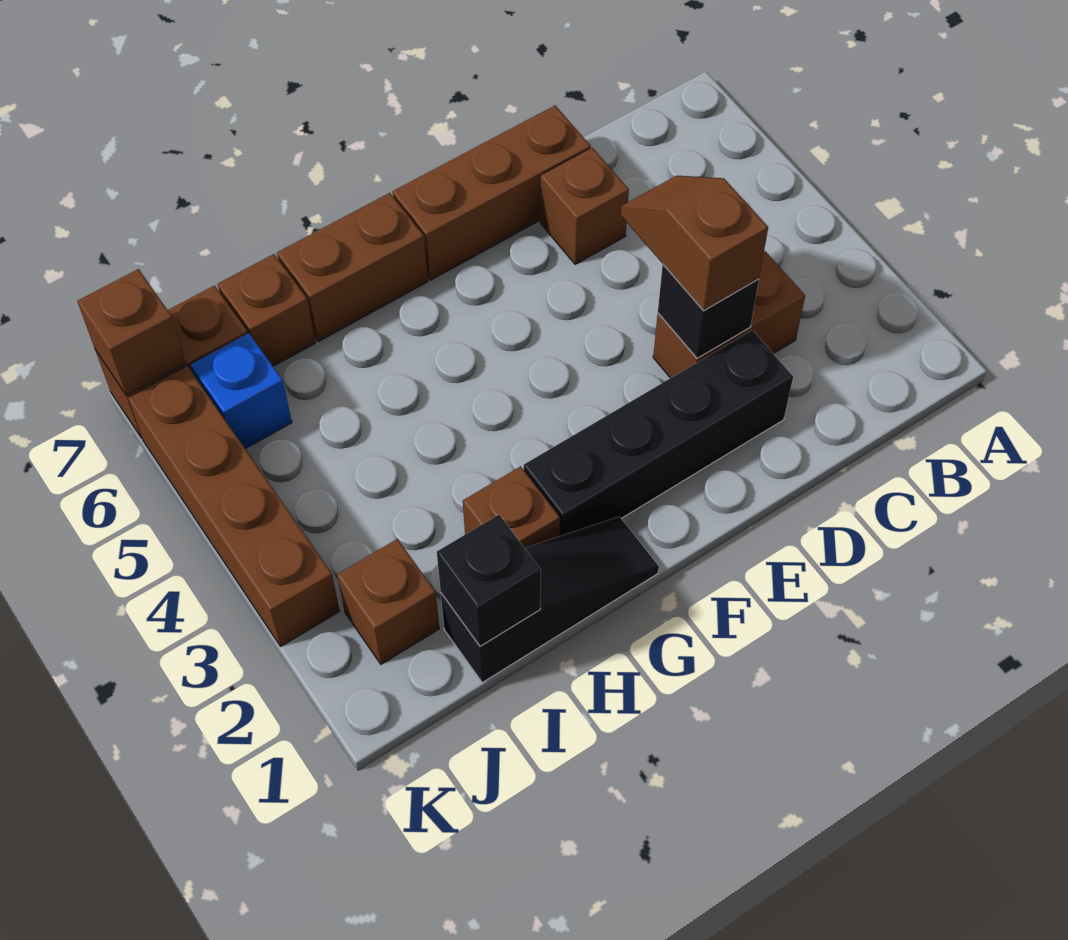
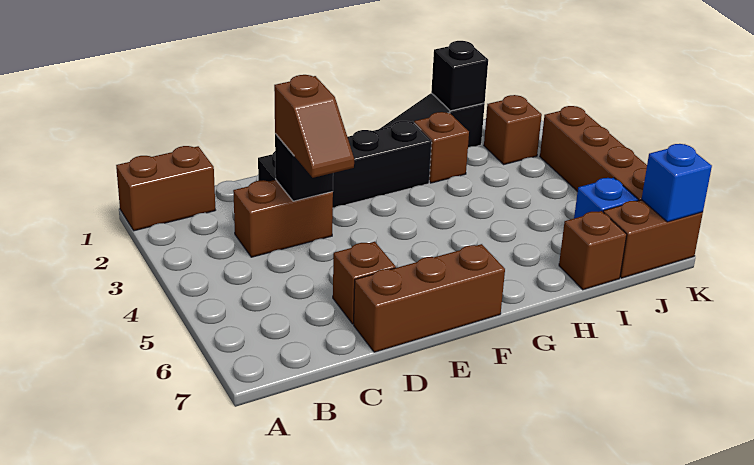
brown brick G7:H7 level 1 -> brown brick A1:B1 level 1
brown brick K7 level 2 -> blue brick K7 level 2

